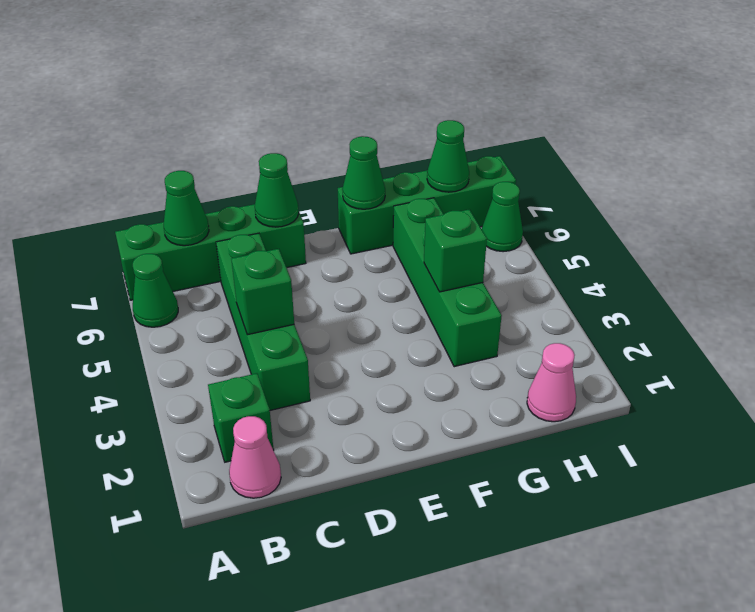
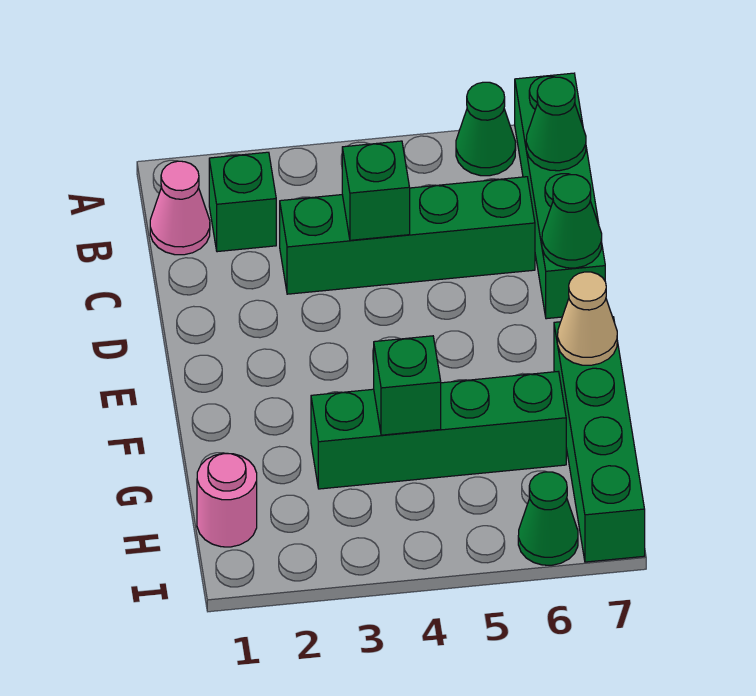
green cone F7 level 2 -> tan cone F7 level 2
pink cone H1 level 1 -> pink round brick H1 level 1
green cone H7 level 2 -> none

